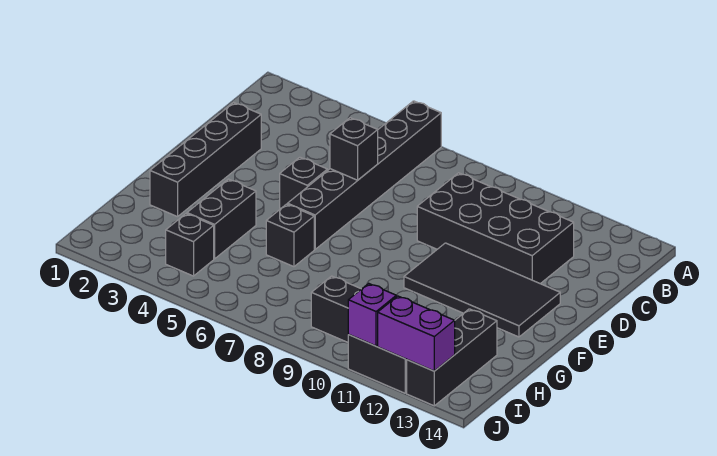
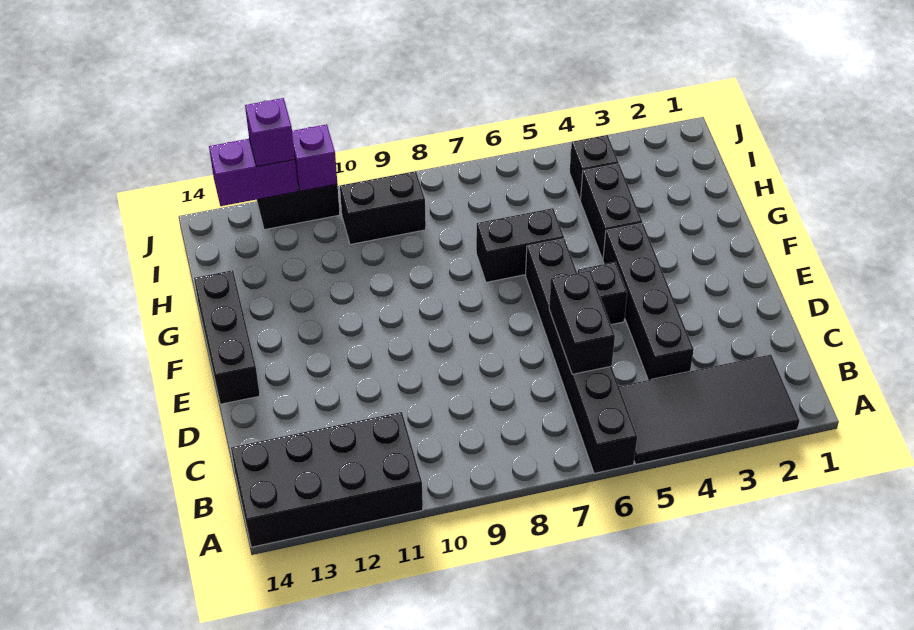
black brick C9:D12 level 1 -> black brick A11:B14 level 1
black brick D2:G2 level 1 -> black brick C4:F4 level 1
black brick D6 level 2 -> black brick C6:D6 level 2
black tile E10:F13 level 1 -> black tile A2:B5 level 1
black brick G6 level 1 -> black brick G6:G7 level 1
black brick H13:J13 level 1 -> black brick E14:G14 level 1
none -> purple brick J12 level 3

